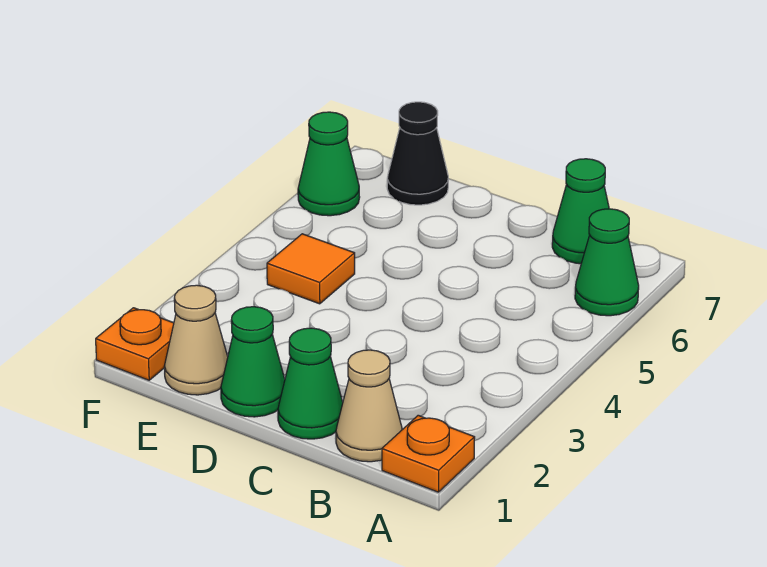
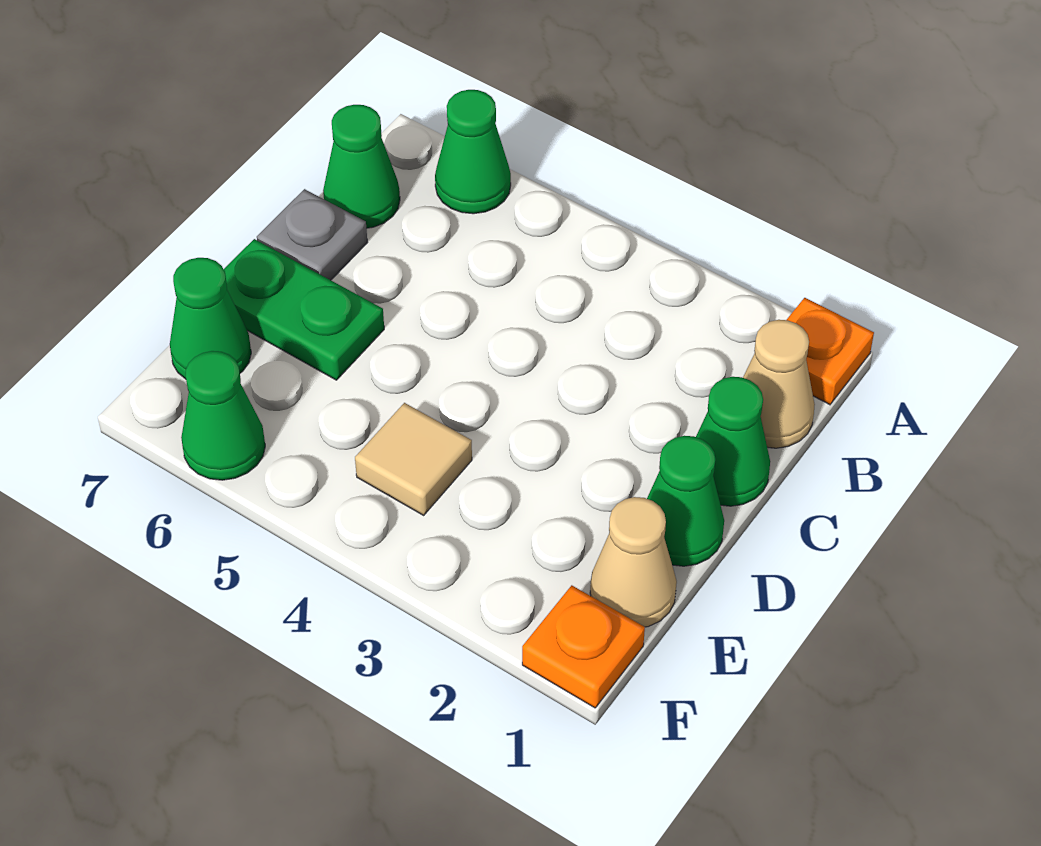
none -> grey plate C7 level 1
none -> green plate D6:D7 level 1
orange tile E4 level 1 -> tan tile E4 level 1
black cone E7 level 1 -> green cone E7 level 1

